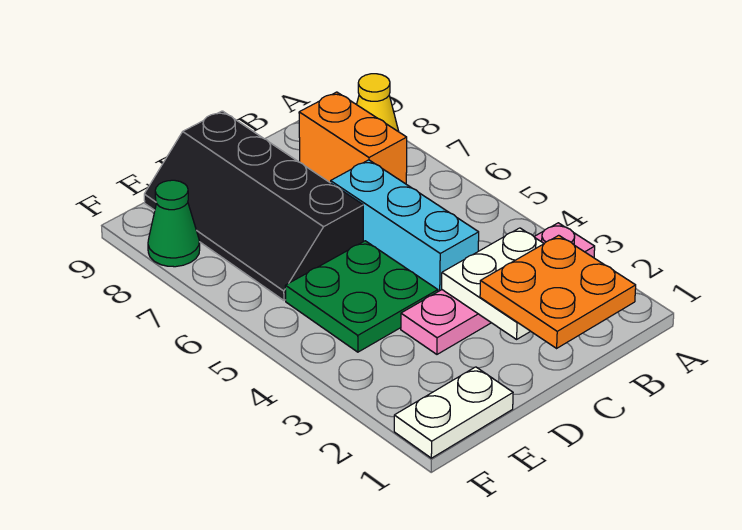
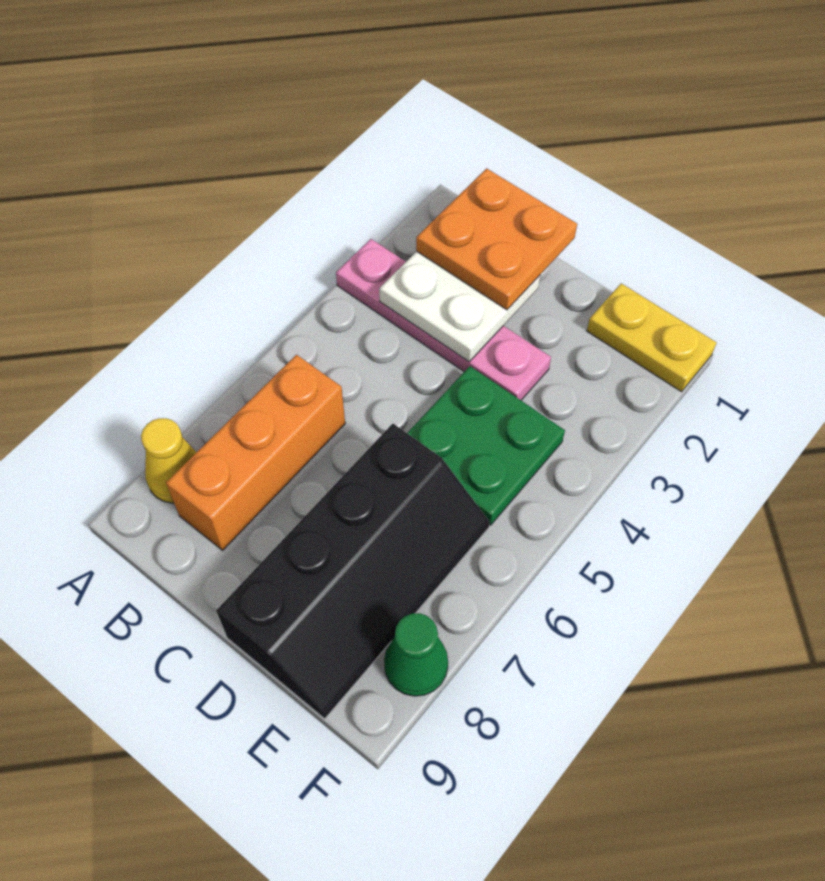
orange brick B7:B8 level 1 -> orange brick B6:B8 level 1
cyan brick C4:C6 level 1 -> none
white plate E1:F1 level 1 -> yellow plate E1:F1 level 1

